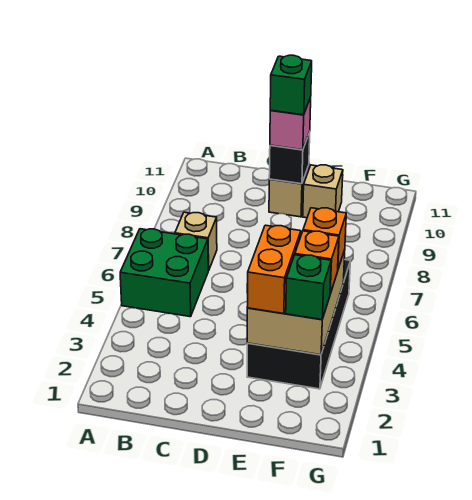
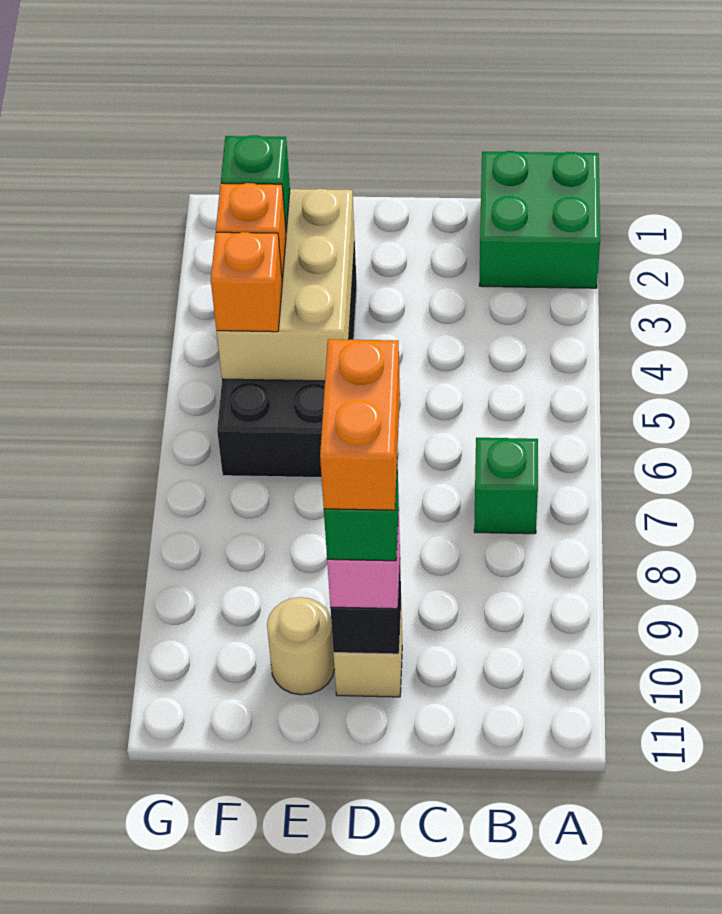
green brick A5:B6 level 1 -> green brick A1:B2 level 1
tan brick B7 level 1 -> green brick B7 level 1
orange brick E3:E4 level 3 -> orange brick D9:D10 level 5
tan brick E10 level 1 -> tan round brick E10 level 1

